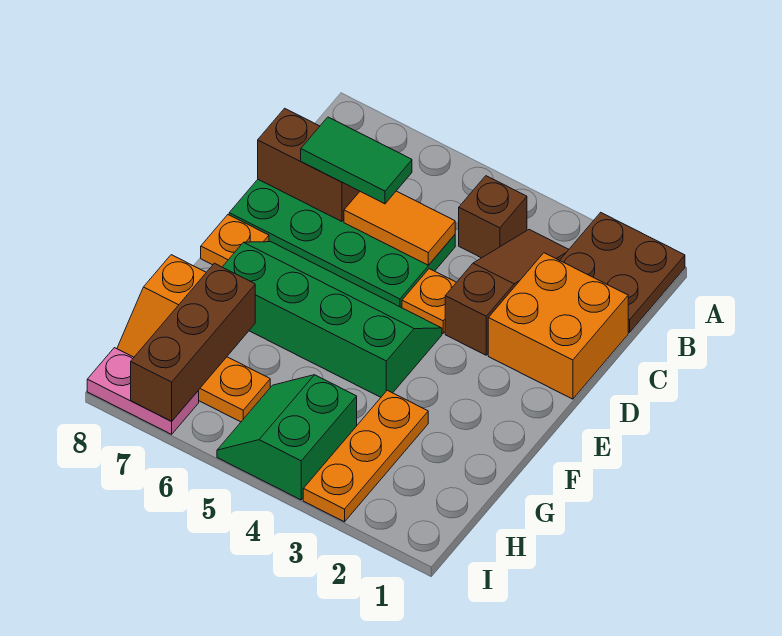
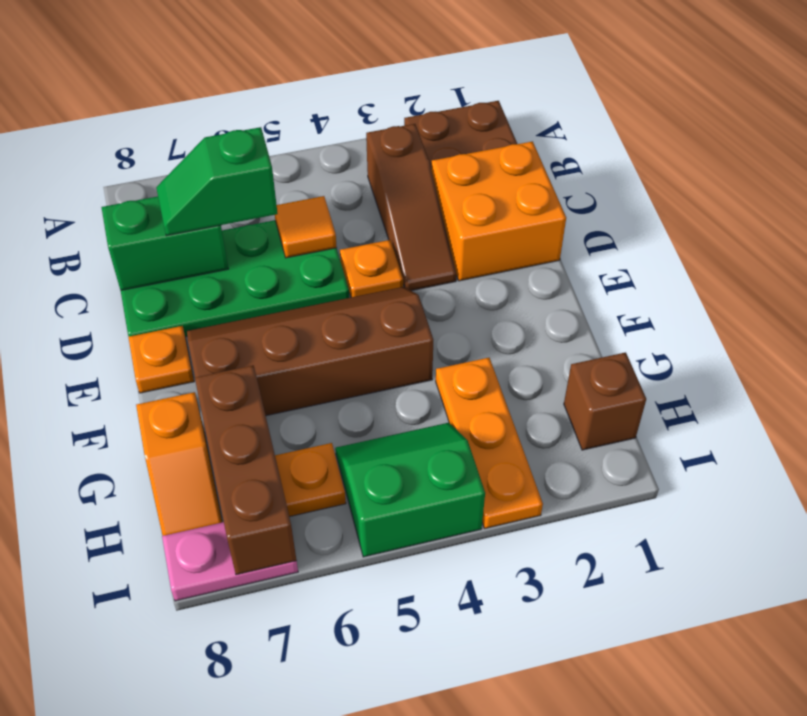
brown slope B3:D3 level 1 top D -> brown slope B3:D3 level 1 top B
brown brick B4 level 1 -> brown brick H1 level 1
orange tile C5:C6 level 2 -> orange tile C5 level 2
green tile C6:C7 level 3 -> green slope C6:C7 level 3 top 6
brown brick C7:C8 level 2 -> green brick C7:C8 level 2
green slope E4:F7 level 1 top F -> brown slope E4:F7 level 1 top F
green slope H4:I5 level 1 top 4 -> green slope H4:I5 level 1 top I

